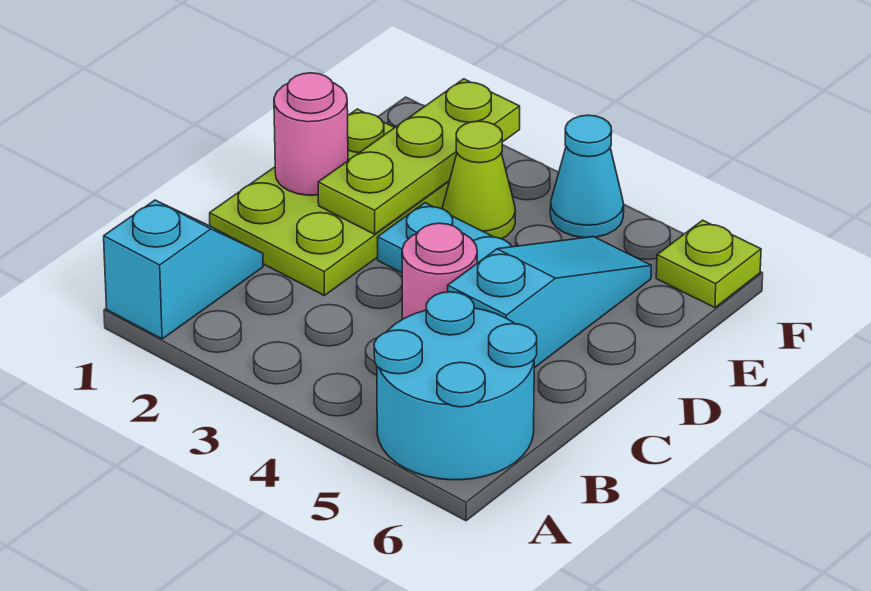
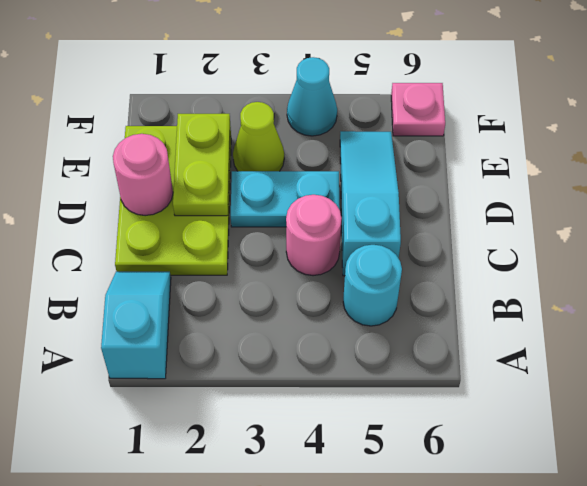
cyan round brick A5:B6 level 1 -> cyan round brick B5 level 1
lime plate D2:F2 level 2 -> lime plate D2:E2 level 2
lime plate F6 level 1 -> pink plate F6 level 1

